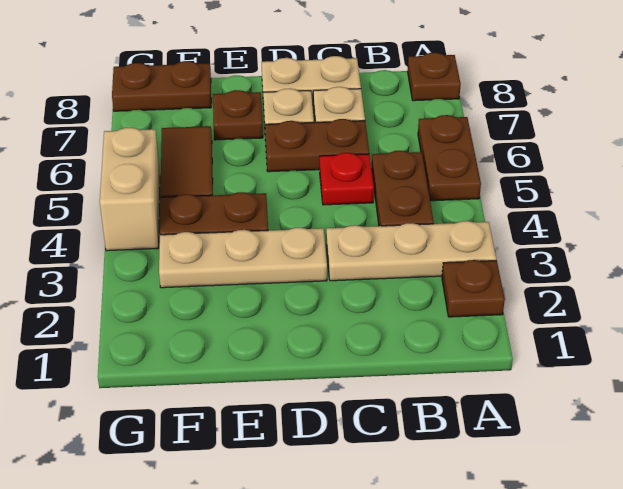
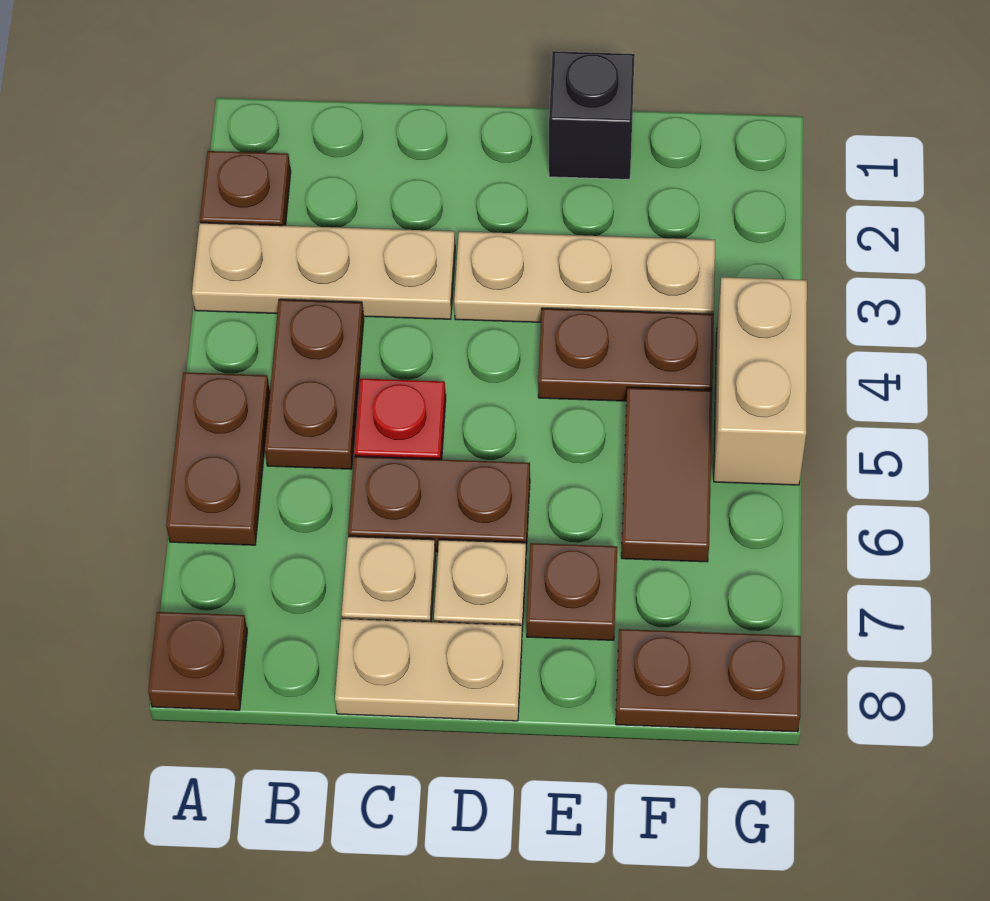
none -> black brick E1 level 1

